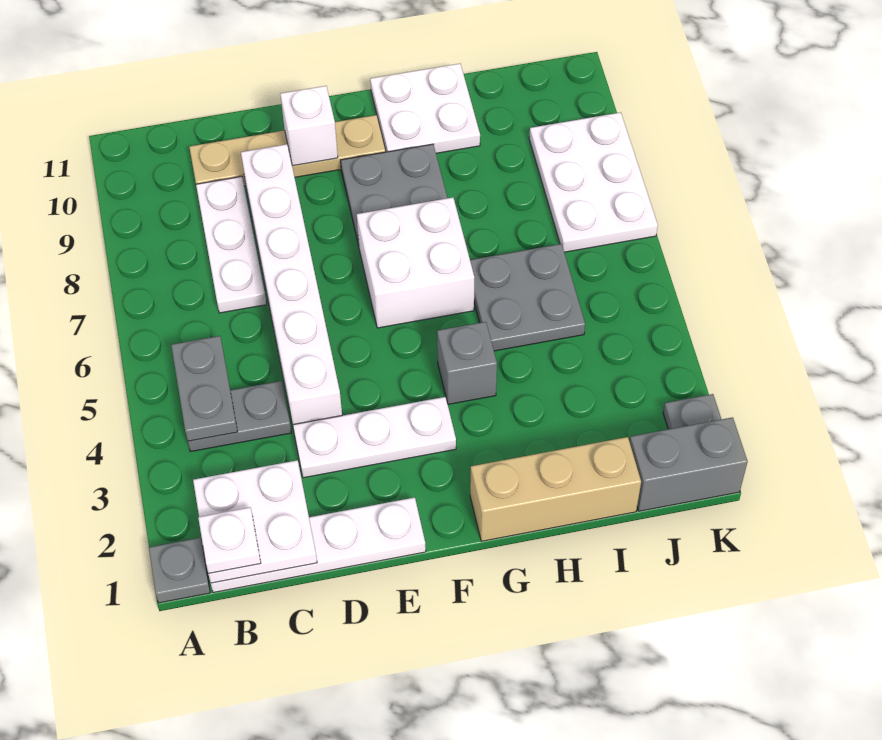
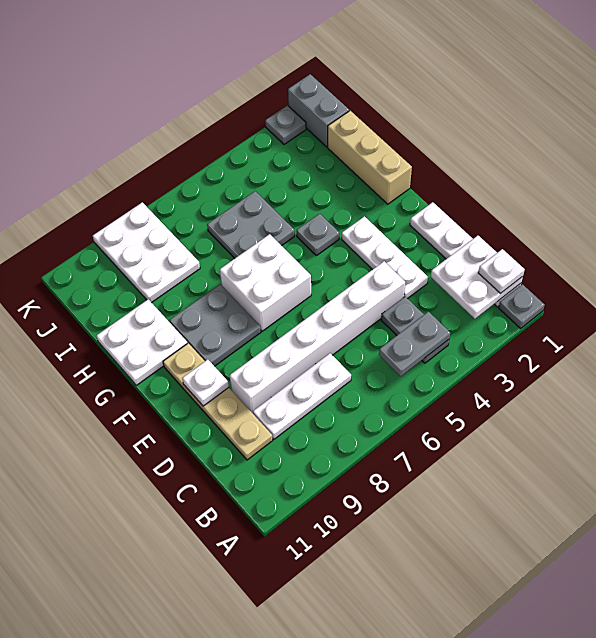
white brick E10 level 2 -> white plate E10 level 2
grey brick G4 level 1 -> grey plate G4 level 1
white plate J7:K9 level 1 -> white plate I8:K9 level 1

